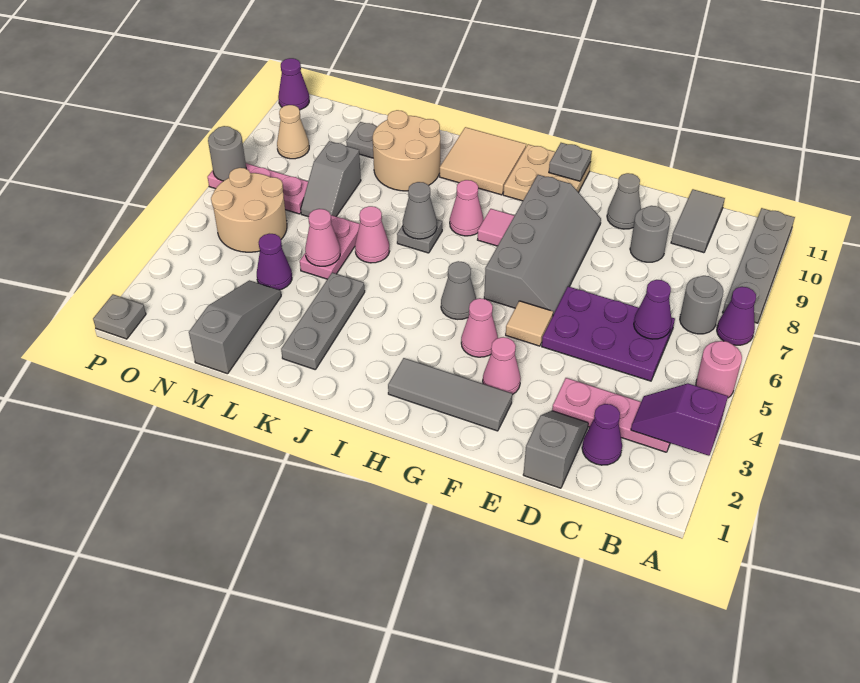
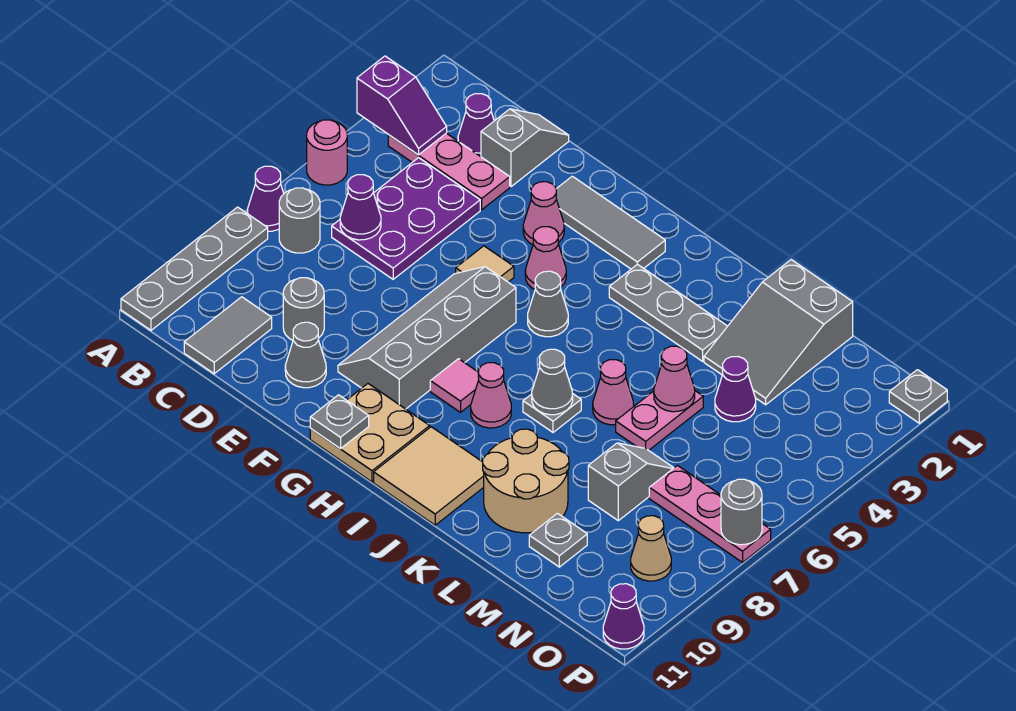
purple plate C5:E6 level 1 -> purple plate C4:D6 level 1
grey slope D1:D2 level 1 top 1 -> grey slope D1:D2 level 1 top 2
grey plate K2:K4 level 1 -> grey plate I3:K3 level 1
grey slope M1:M3 level 1 top 1 -> grey slope L1:M3 level 1 top 1
tan round brick N5:O6 level 1 -> none

